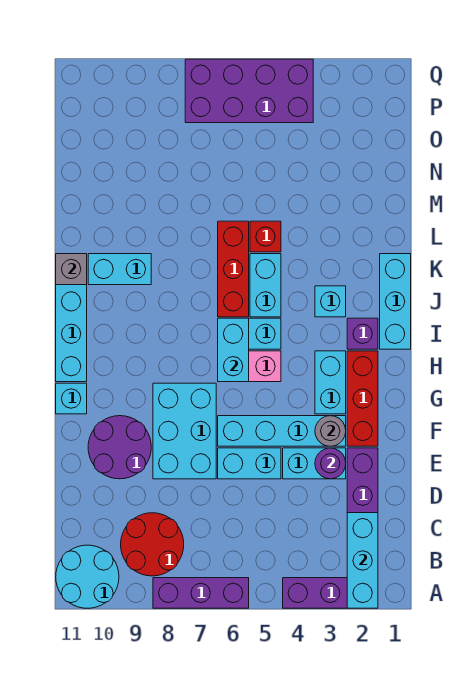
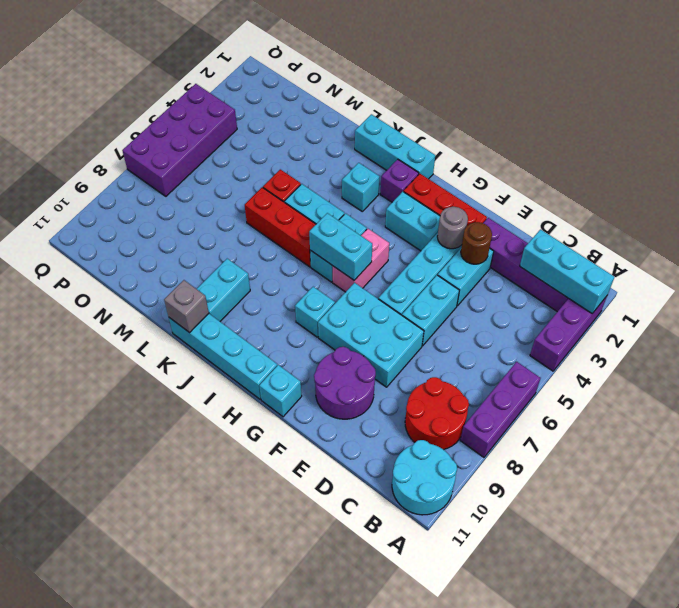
purple round brick E3 level 2 -> brown round brick E3 level 2
none -> cyan brick H8 level 1

